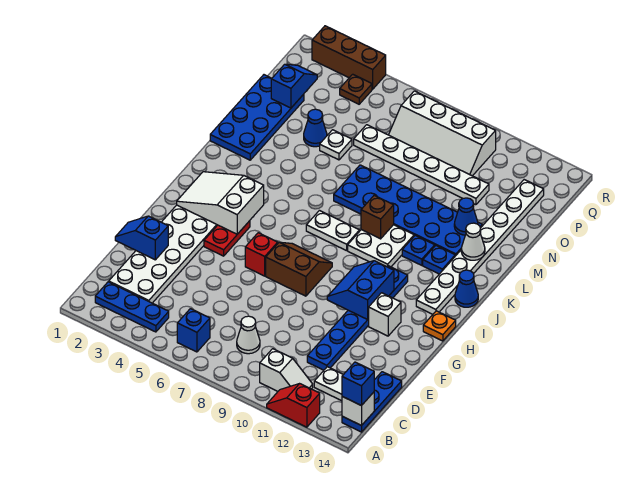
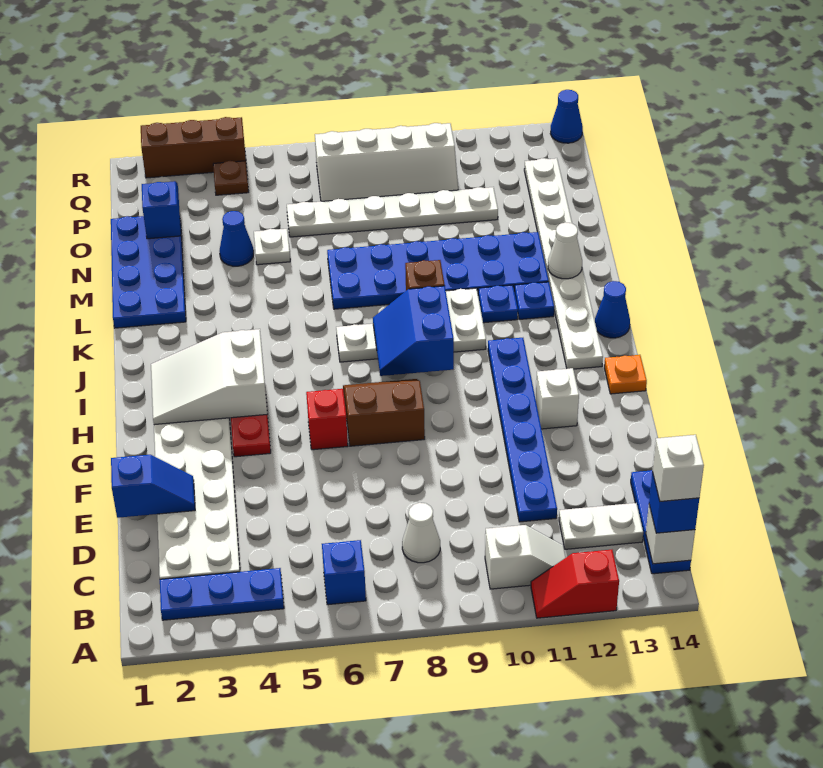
none -> white brick B14 level 4
blue slope E1:E2 level 2 top 2 -> blue slope E1:E2 level 2 top 1
blue slope G10:H11 level 2 top 11 -> blue slope I8:J9 level 2 top 9
blue cone M12 level 2 -> blue cone R14 level 1

